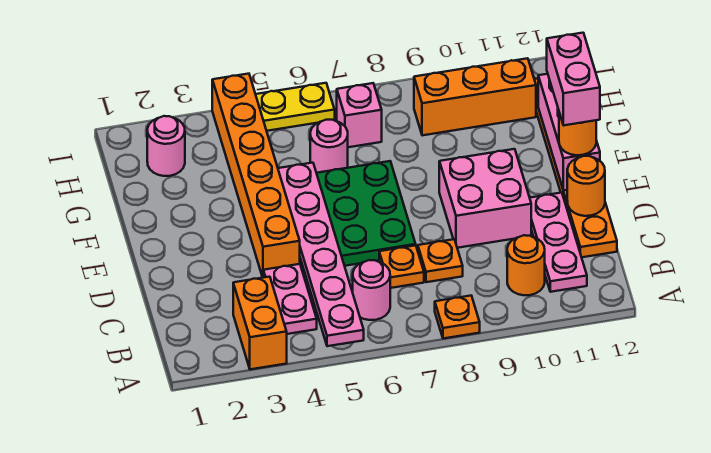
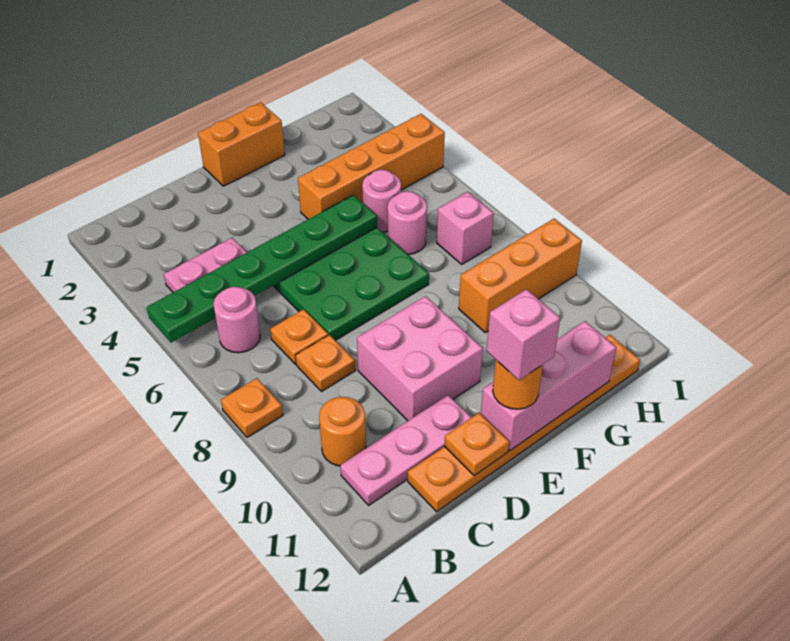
orange brick A3:B3 level 1 -> orange brick E1:F1 level 1
pink plate A5:F5 level 2 -> green plate A5:F5 level 2
orange brick D4:I4 level 1 -> orange brick F4:I4 level 1
orange round brick D12 level 2 -> orange plate D12 level 2
pink brick E12:F12 level 4 -> pink brick E12 level 4
pink round brick H2 level 1 -> pink round brick G5 level 1
orange brick H9:H11 level 1 -> orange brick G9:I9 level 1
yellow plate I5:I6 level 1 -> none

